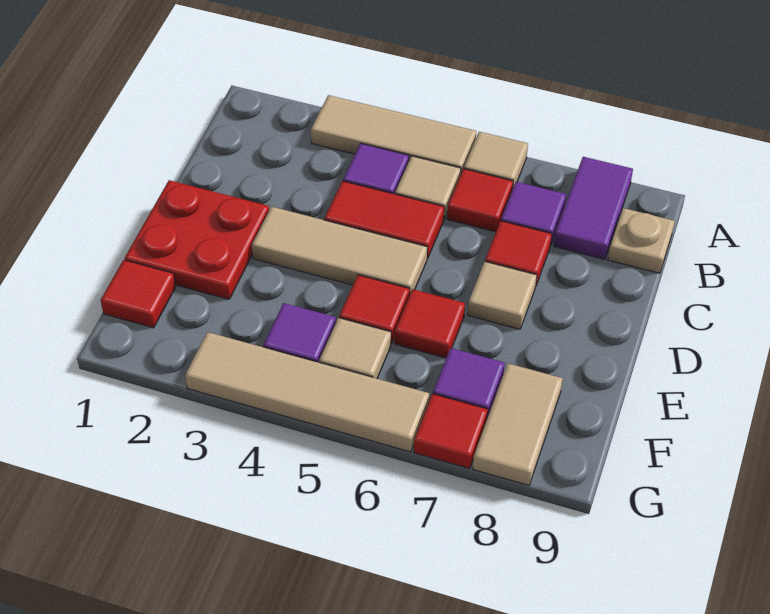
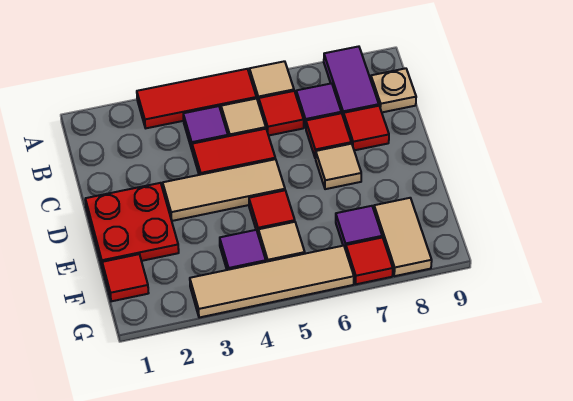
tan tile A3:A5 level 1 -> red tile A3:A5 level 1
red tile E6 level 1 -> red tile C8 level 1

